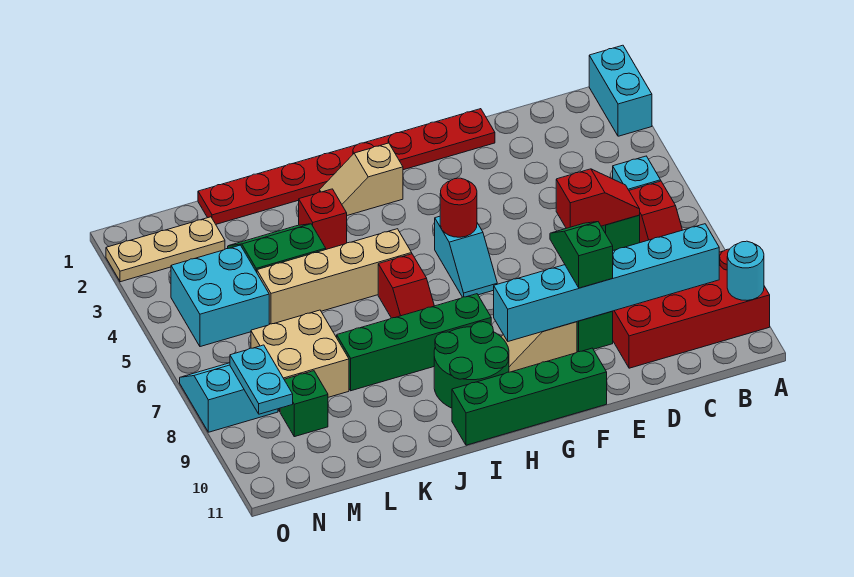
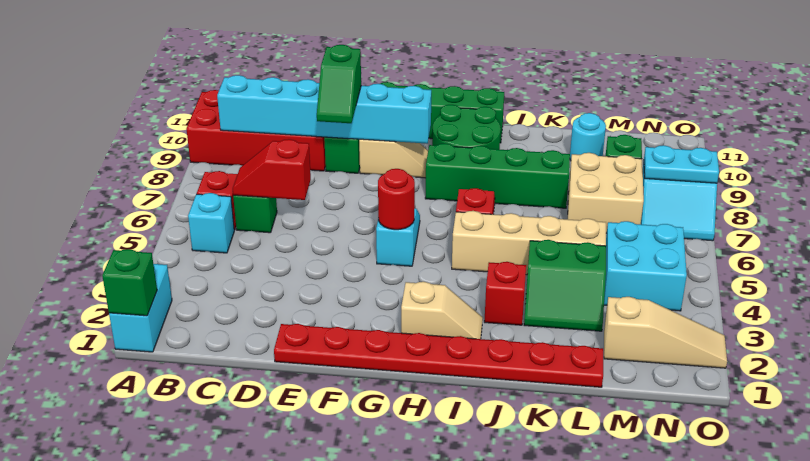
none -> green brick A1 level 2
cyan round brick A10 level 2 -> cyan round brick L10 level 1
tan plate M2:O2 level 1 -> tan slope M2:O2 level 1 top M
cyan plate N8:N9 level 2 -> cyan plate N8:O8 level 2

